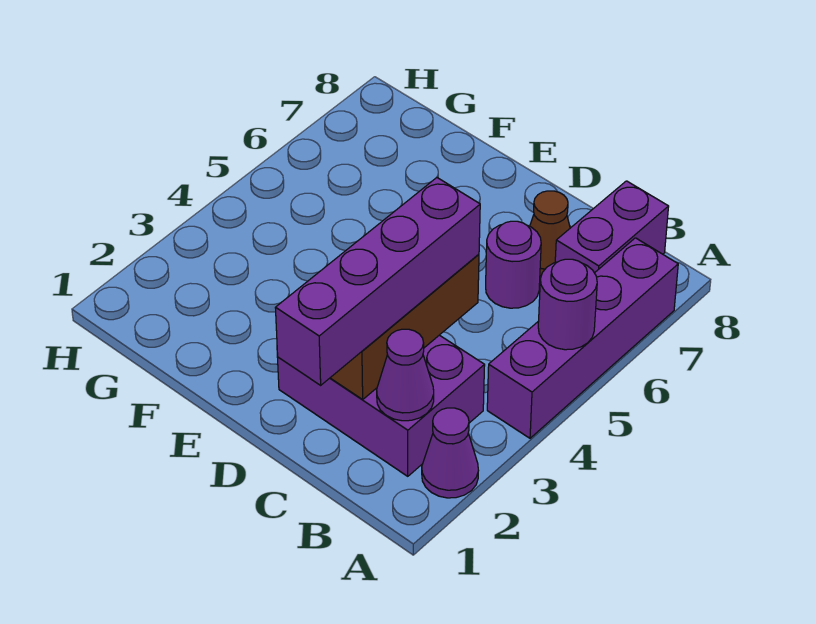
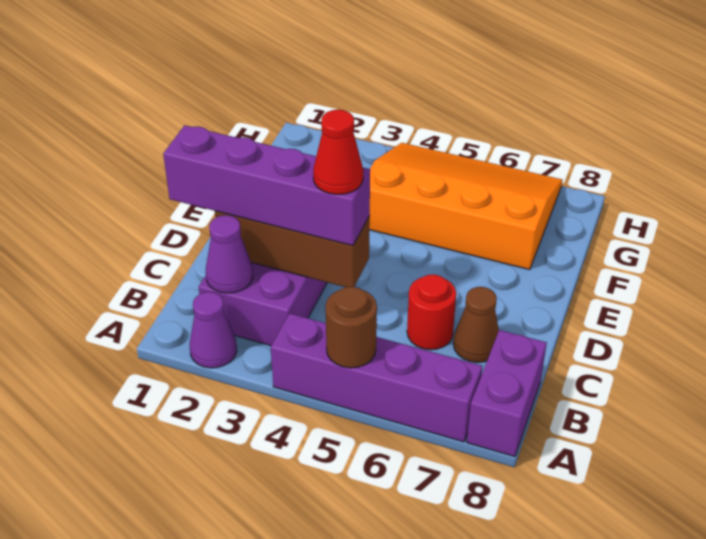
purple round brick A5 level 2 -> brown round brick A5 level 2
purple brick B7:B8 level 1 -> purple brick A8:B8 level 1
none -> red cone C4 level 4
purple round brick C6 level 1 -> red round brick C6 level 1
none -> orange slope F4:H7 level 1 top F

